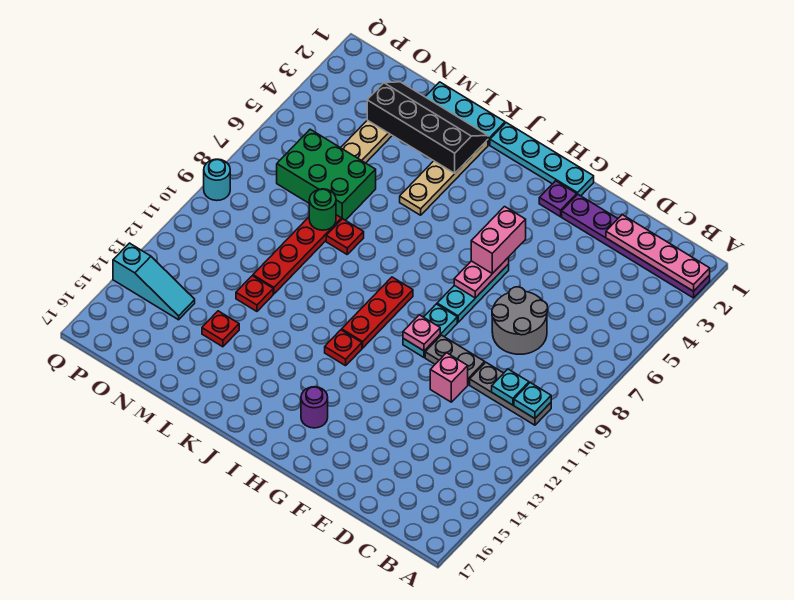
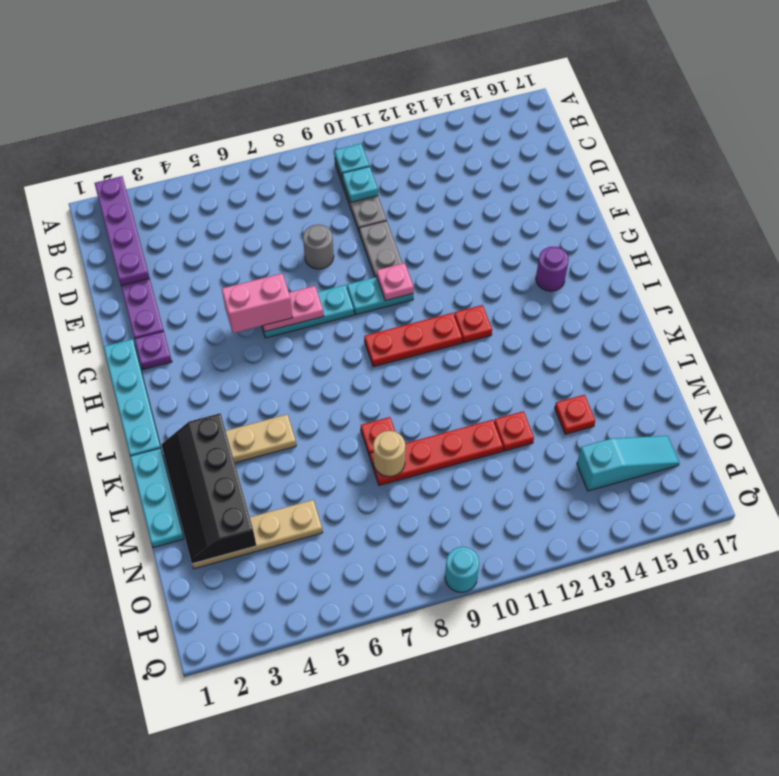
pink plate A2:D2 level 2 -> purple plate A2:D2 level 2
grey round brick D7:E8 level 1 -> grey round brick E8 level 1
pink brick E11 level 1 -> none
green brick M6:O7 level 1 -> none
green round brick M8 level 2 -> tan round brick M8 level 2
cyan slope O14:Q14 level 1 top Q -> cyan slope O14:O16 level 1 top 14

